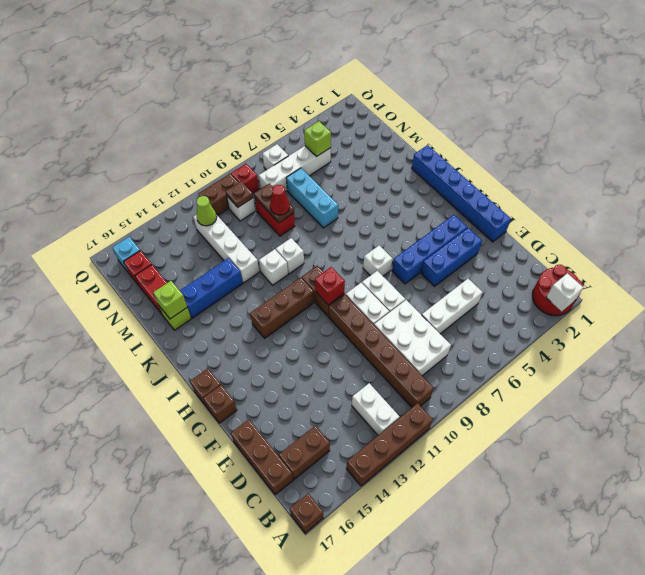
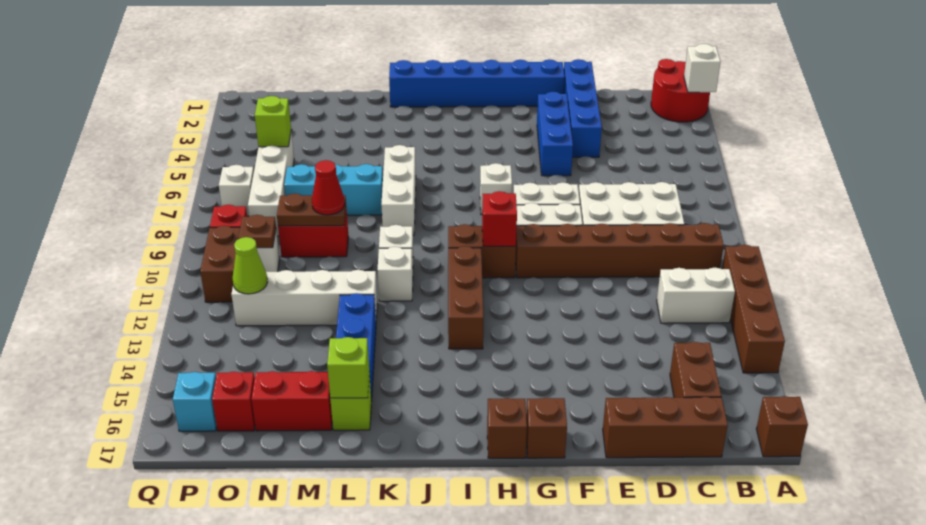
white brick D5:D7 level 1 -> white brick K6:K8 level 1
blue brick G3:G6 level 1 -> blue brick E1:E4 level 1

